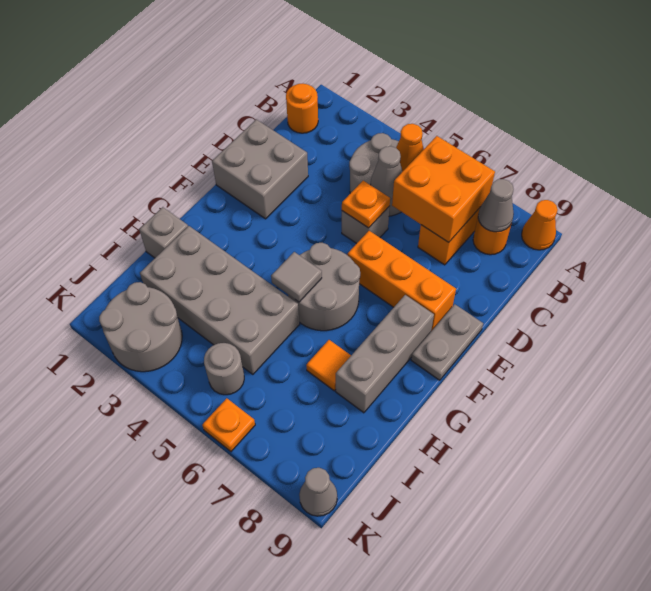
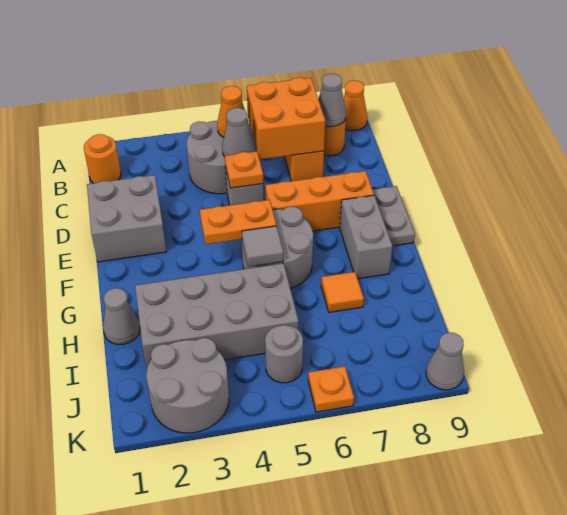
none -> orange plate F4:F5 level 2
grey brick F8:H8 level 1 -> grey brick F8:G8 level 1
grey brick H1 level 1 -> grey cone H1 level 1

